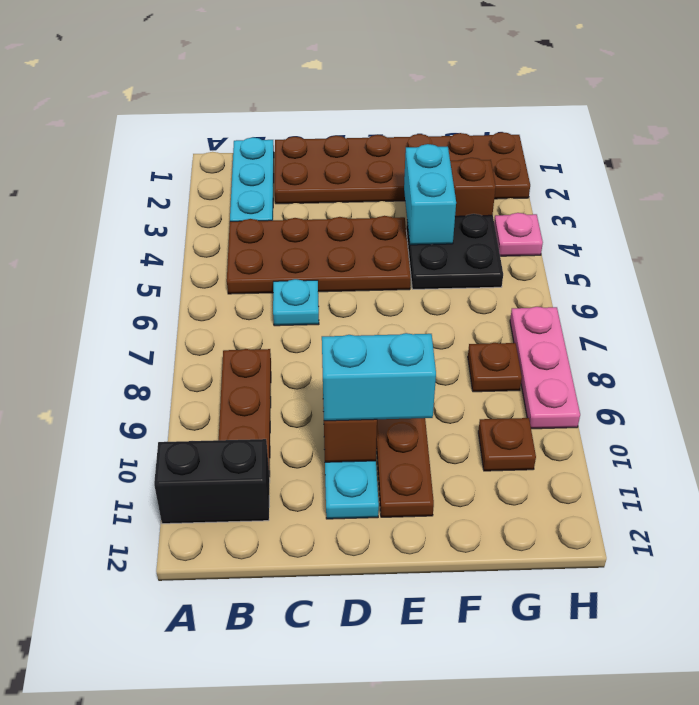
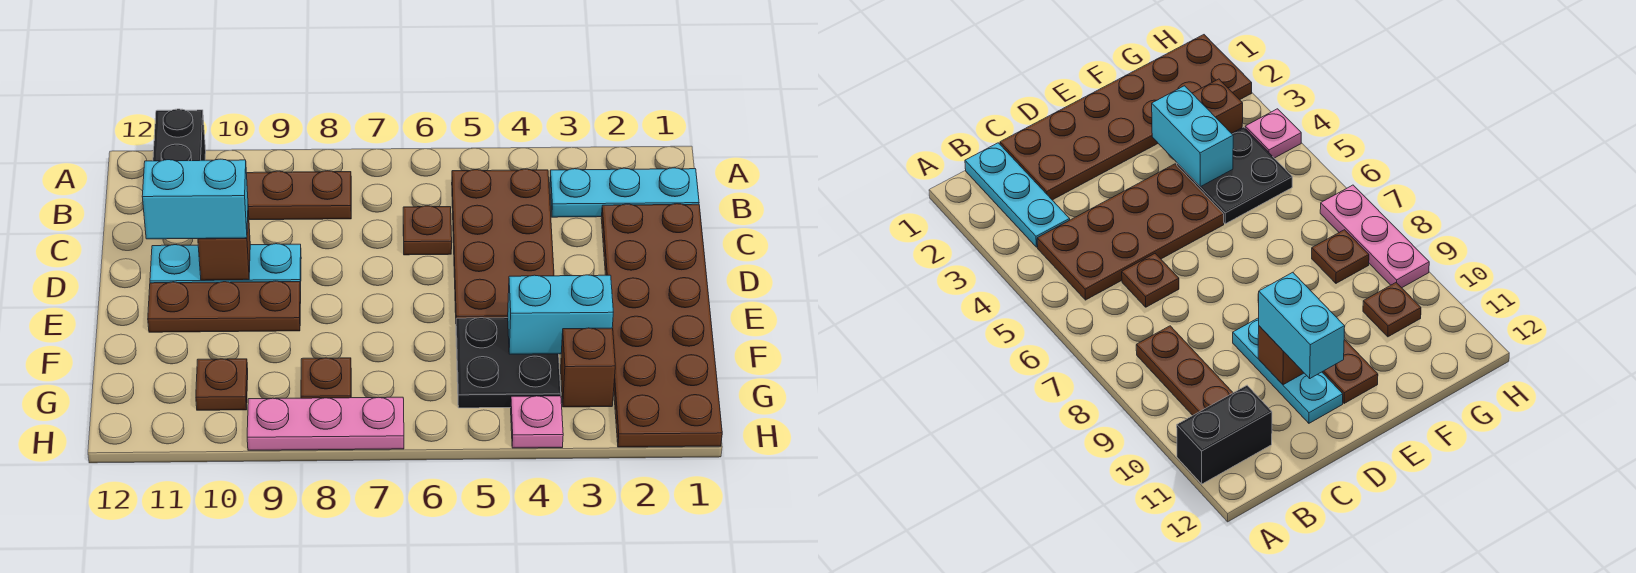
cyan plate C6 level 1 -> brown plate C6 level 1
cyan brick D10:E10 level 3 -> cyan brick D10:D11 level 3

